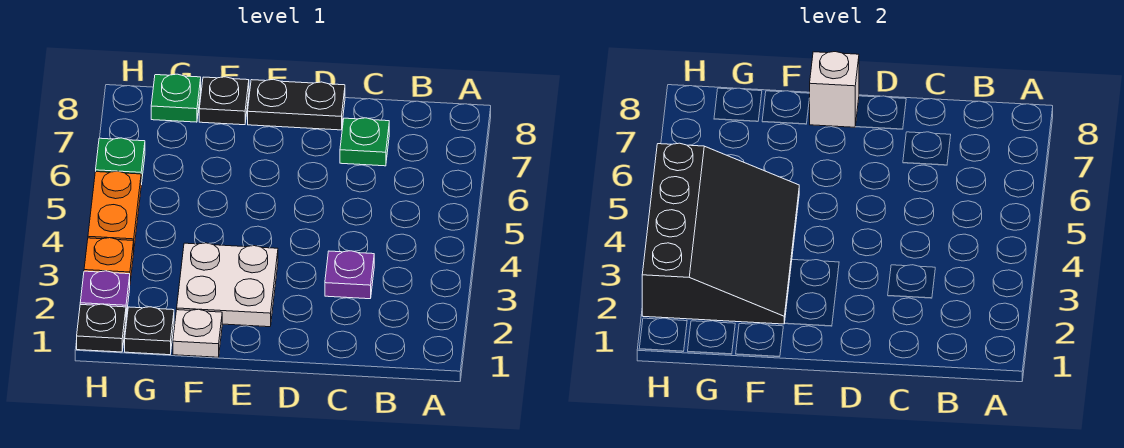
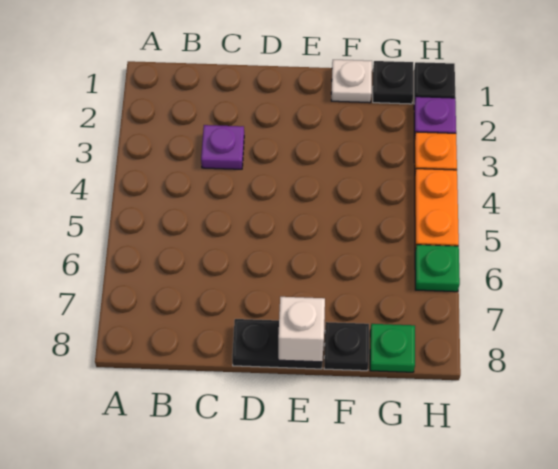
green plate C7 level 1 -> none
white plate E2:F3 level 1 -> none
black slope F2:H5 level 2 top H -> none

